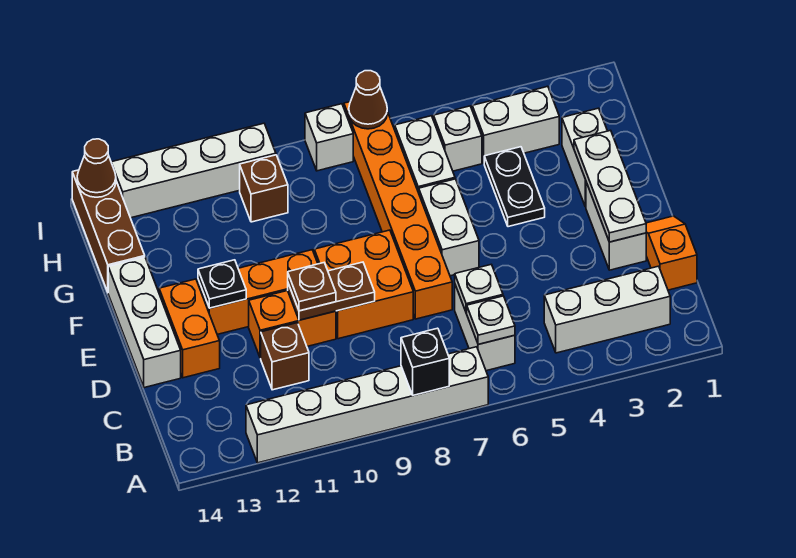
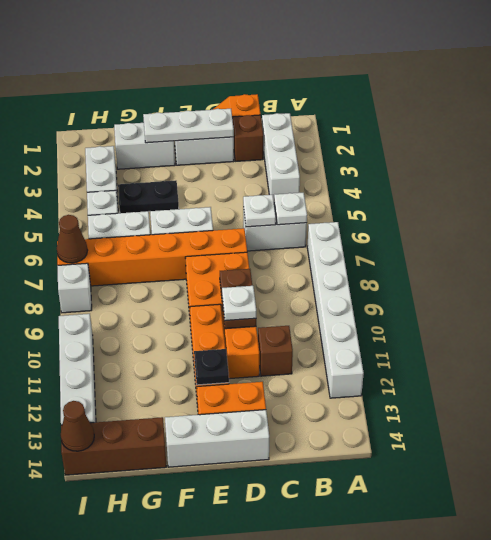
black brick A8 level 2 -> none
brown plate D10 level 3 -> white plate D10 level 3
brown brick H10 level 1 -> brown brick C2 level 1

